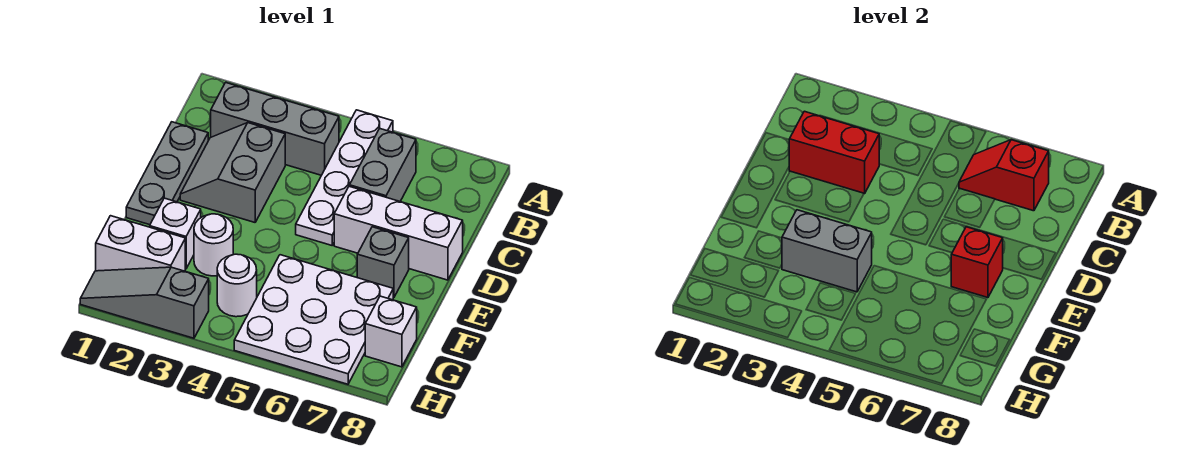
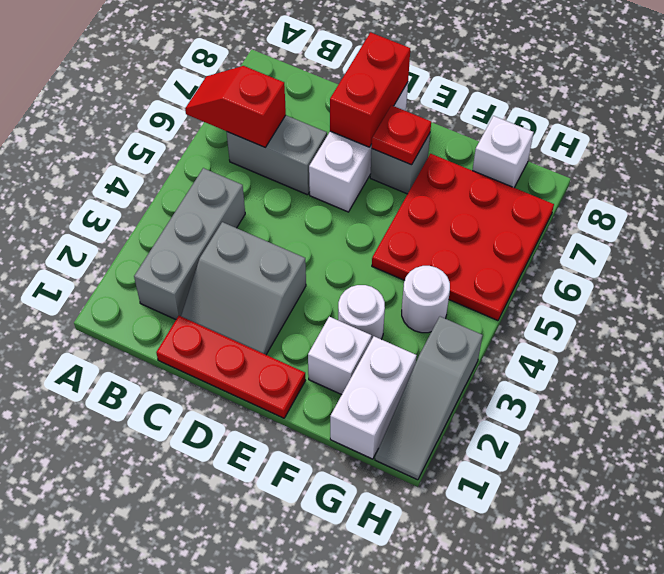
white plate A5:D5 level 1 -> none
red slope B6:B7 level 2 top 7 -> red slope A6:B6 level 2 top B
grey plate C1:E1 level 1 -> red plate C1:E1 level 1
red brick C2:C3 level 2 -> red brick D7:D8 level 2
red brick E7 level 2 -> red plate E7 level 2
grey brick F3:F4 level 2 -> none
white plate F5:H7 level 1 -> red plate F5:H7 level 1

